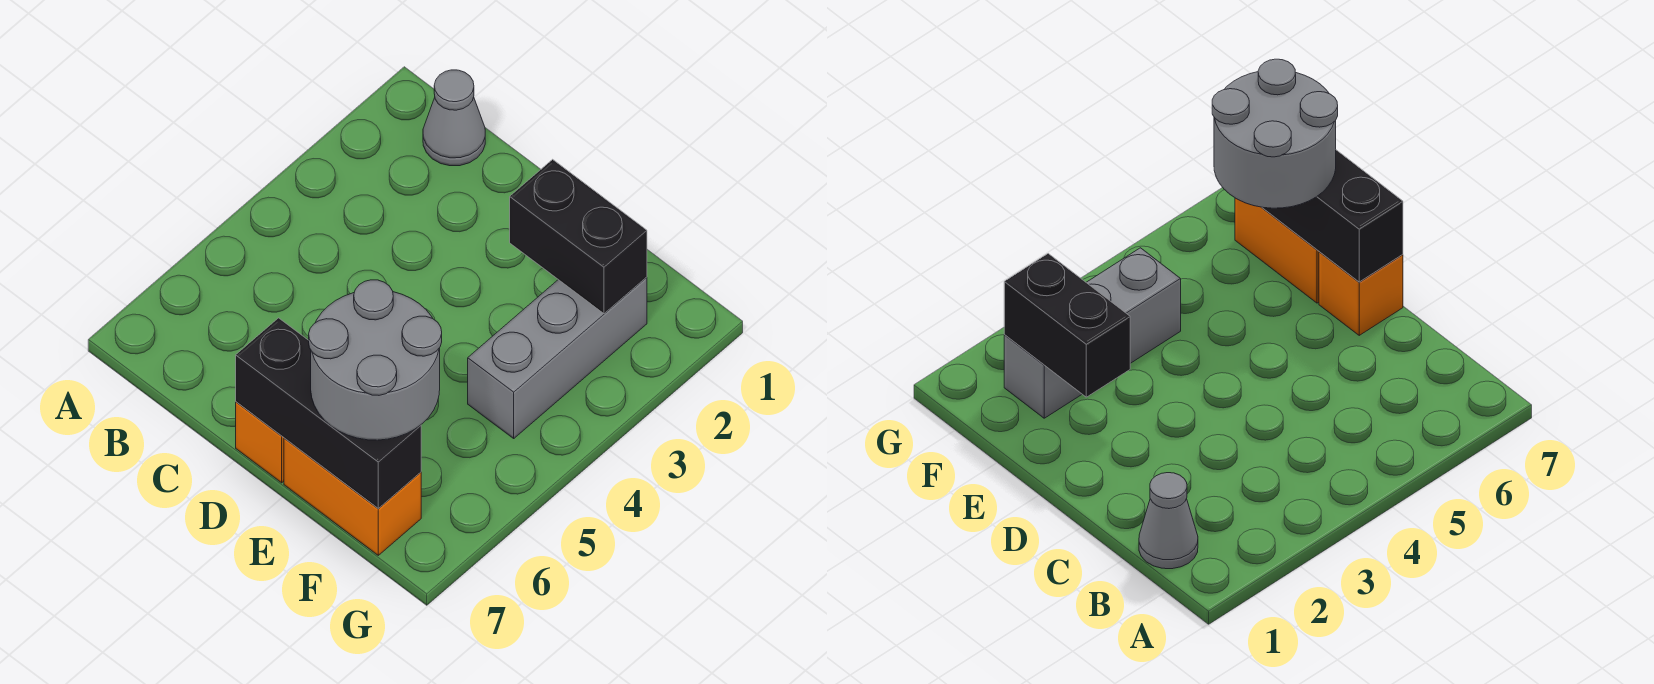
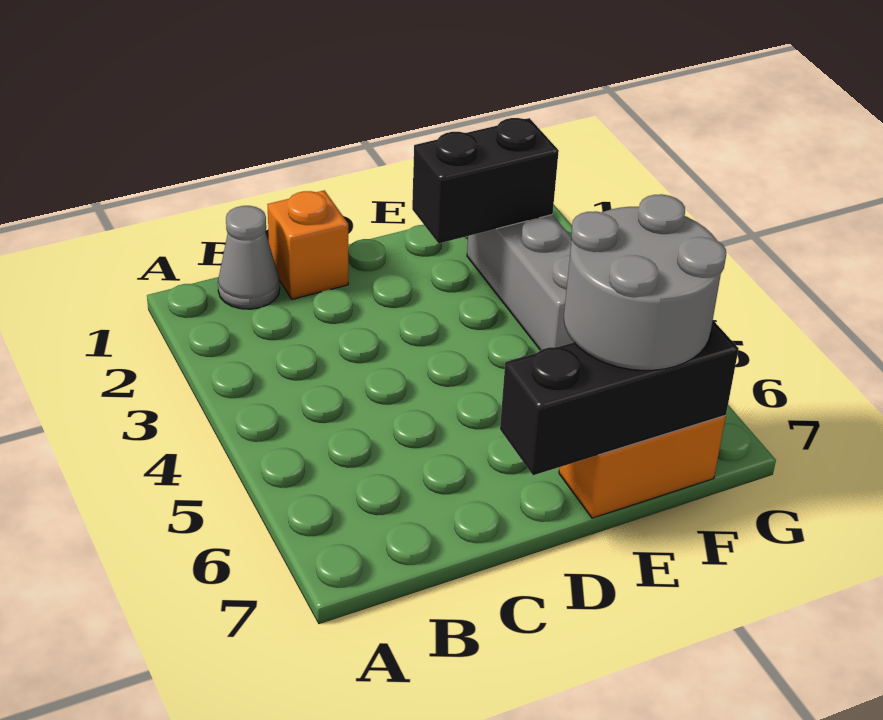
orange brick D7 level 1 -> orange brick C1 level 1

